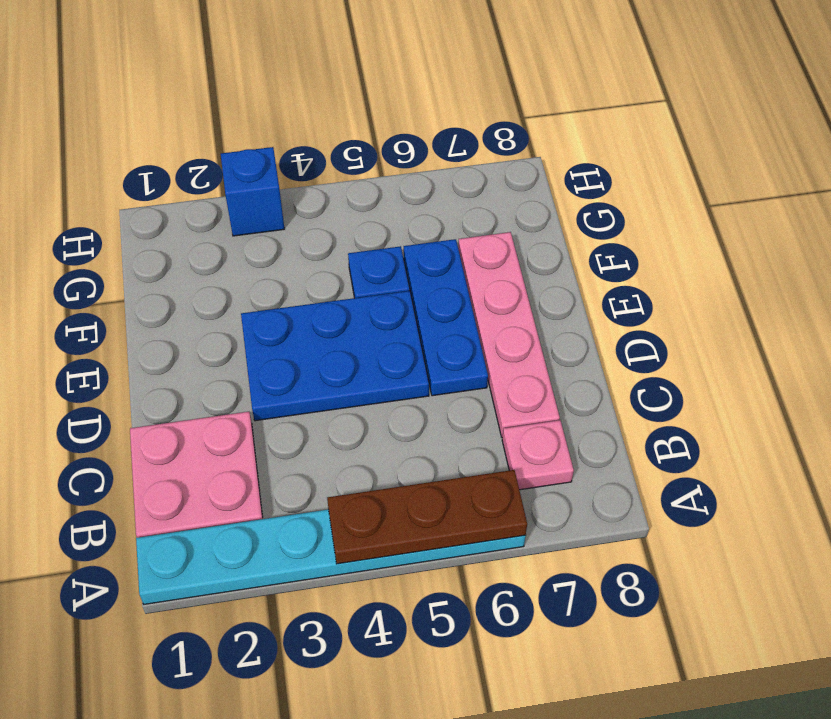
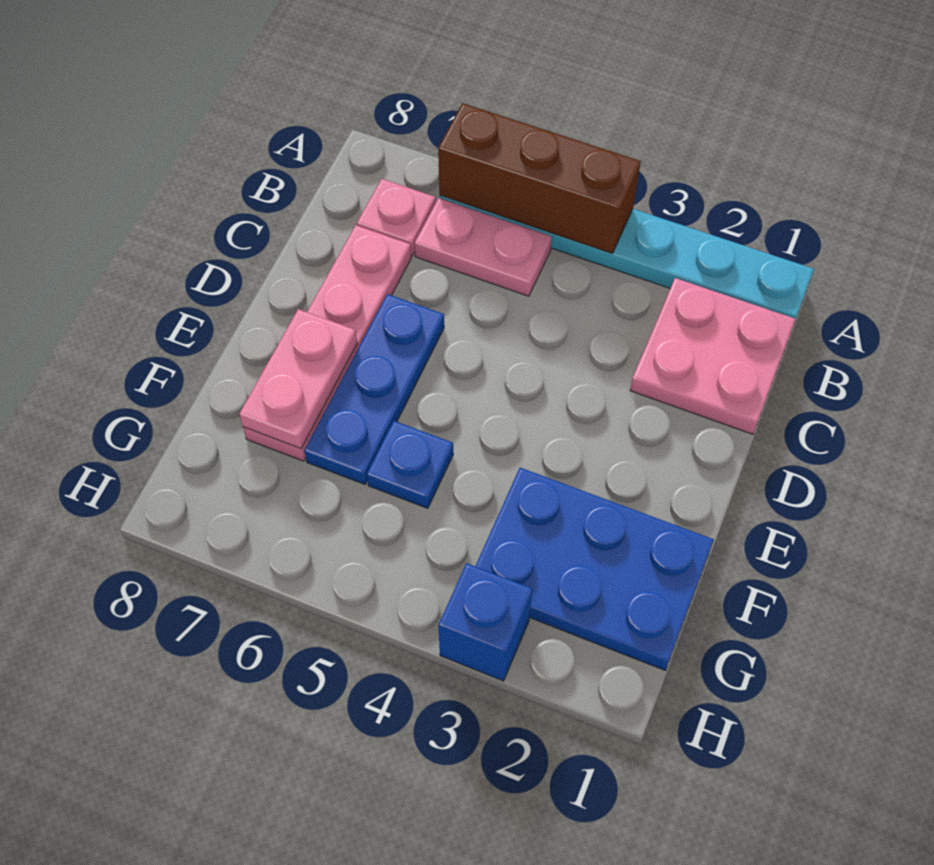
brown plate A4:A6 level 2 -> brown brick A4:A6 level 2
none -> pink plate B5:B6 level 1
blue plate D3:E5 level 1 -> blue plate F1:G3 level 1
none -> pink plate E7:F7 level 2

